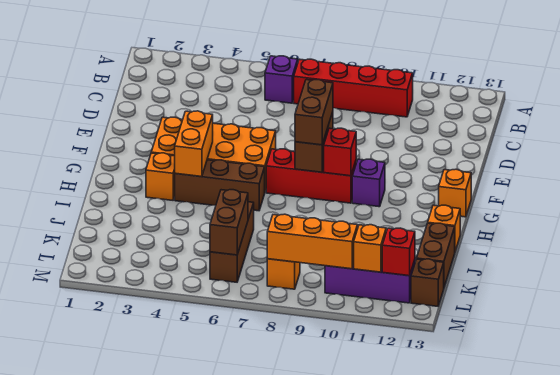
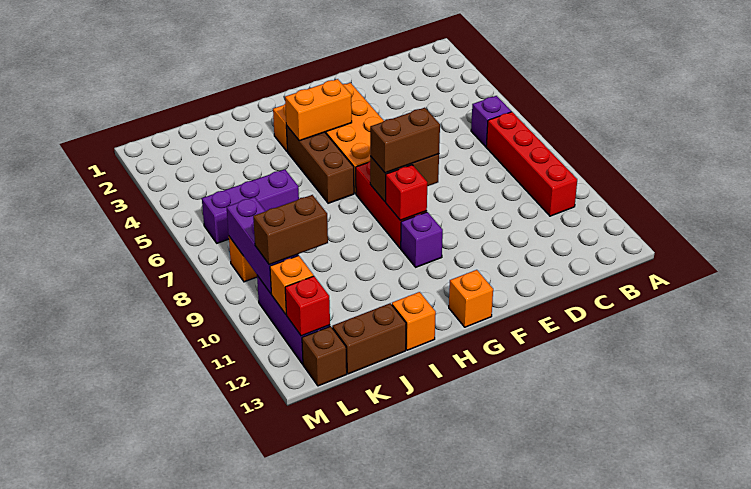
brown brick J6:L6 level 1 -> purple brick J6:L6 level 1
brown brick K6:L6 level 2 -> brown brick K10:L10 level 3
orange brick L8:L10 level 2 -> purple brick L8:L10 level 2

